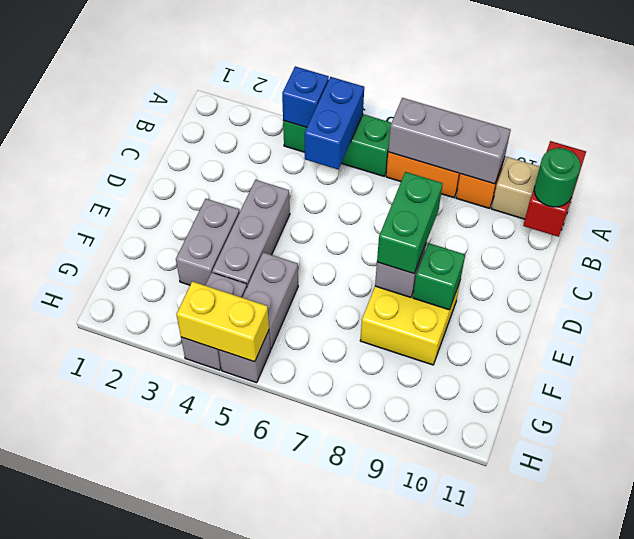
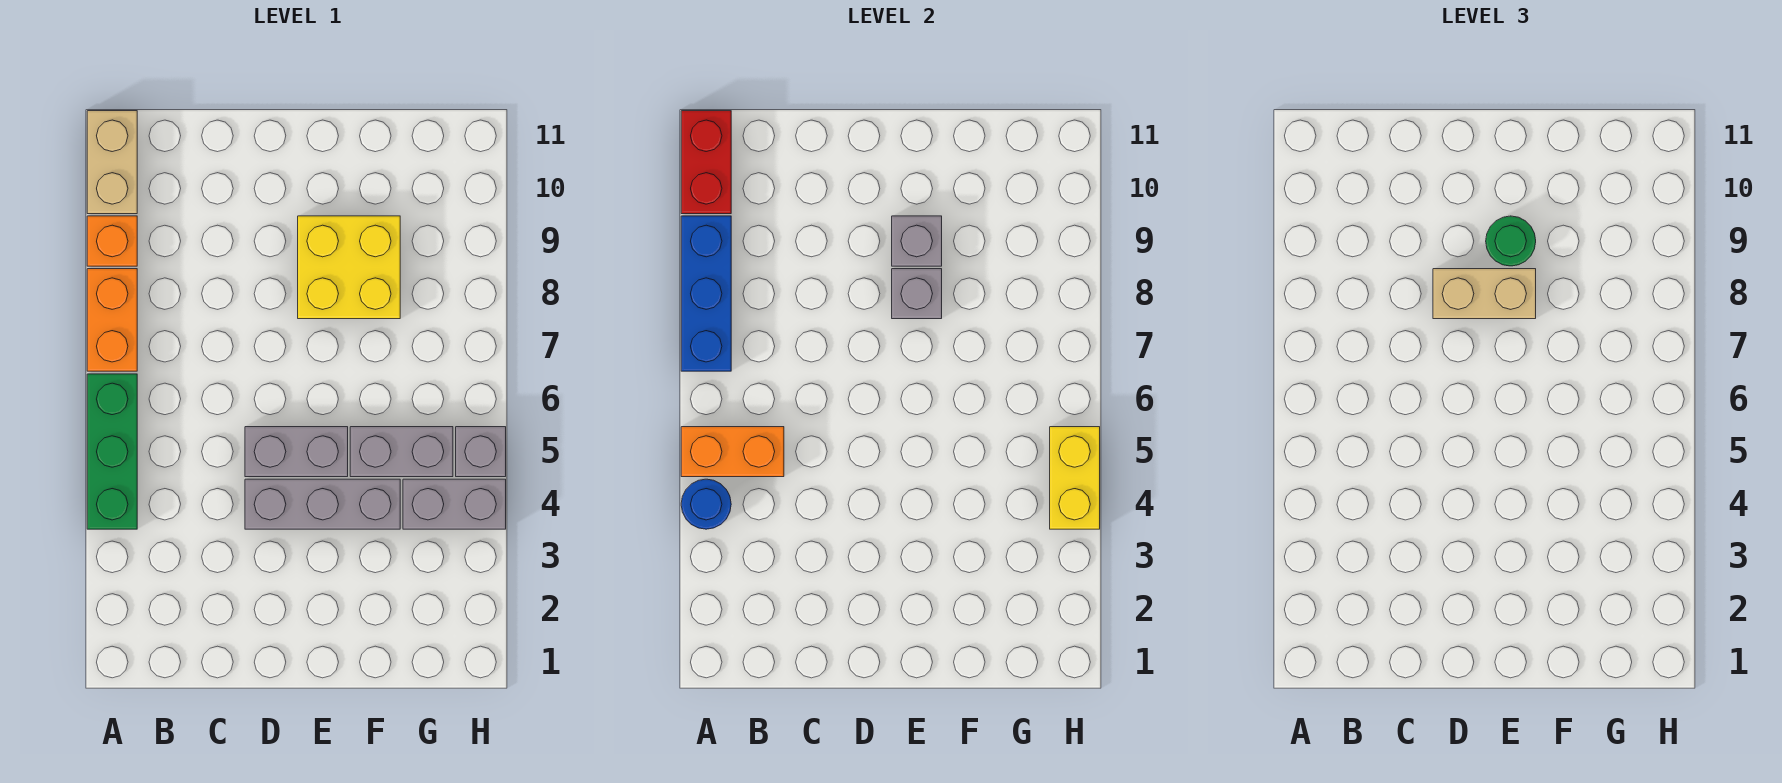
blue brick A4 level 2 -> blue round brick A4 level 2
blue brick A5:B5 level 2 -> orange brick A5:B5 level 2
grey brick A7:A9 level 2 -> blue brick A7:A9 level 2
red brick A11:B11 level 2 -> red brick A10:A11 level 2
green round brick B11 level 3 -> green round brick E9 level 3
green brick D8:E8 level 3 -> tan brick D8:E8 level 3
grey brick E3:F3 level 1 -> grey brick D5:E5 level 1
green brick E9 level 2 -> grey brick E9 level 2

